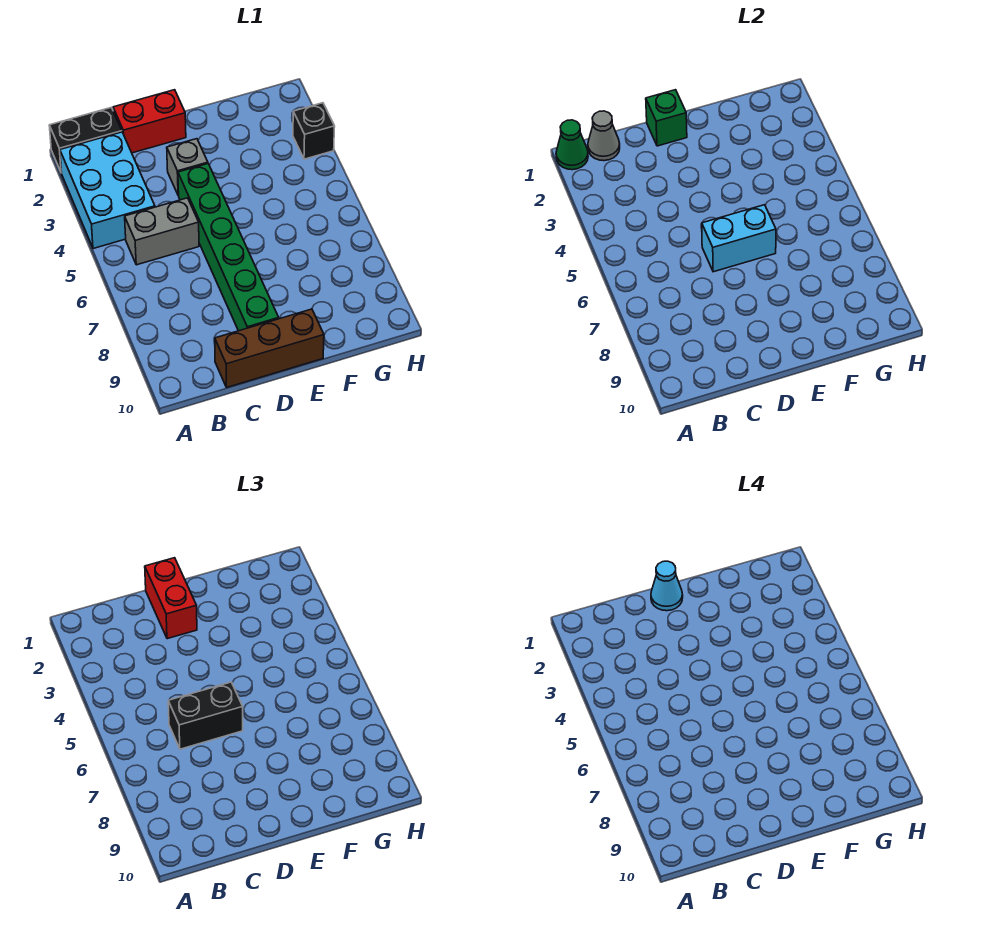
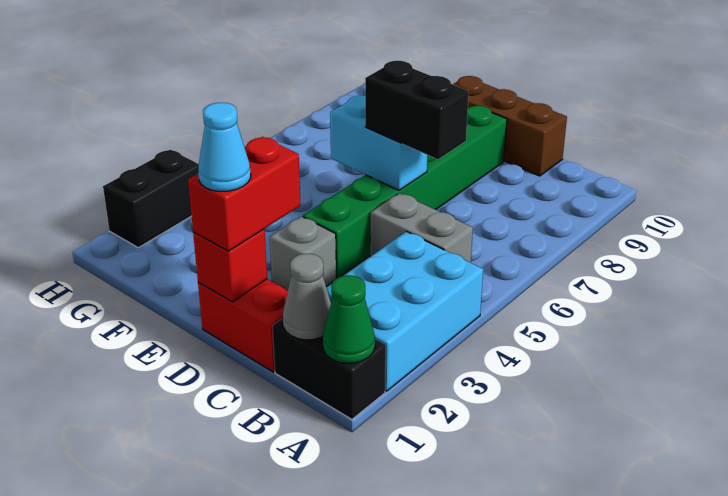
green brick D1 level 2 -> red brick D1 level 2
black brick H3 level 1 -> black brick H2:H3 level 1

